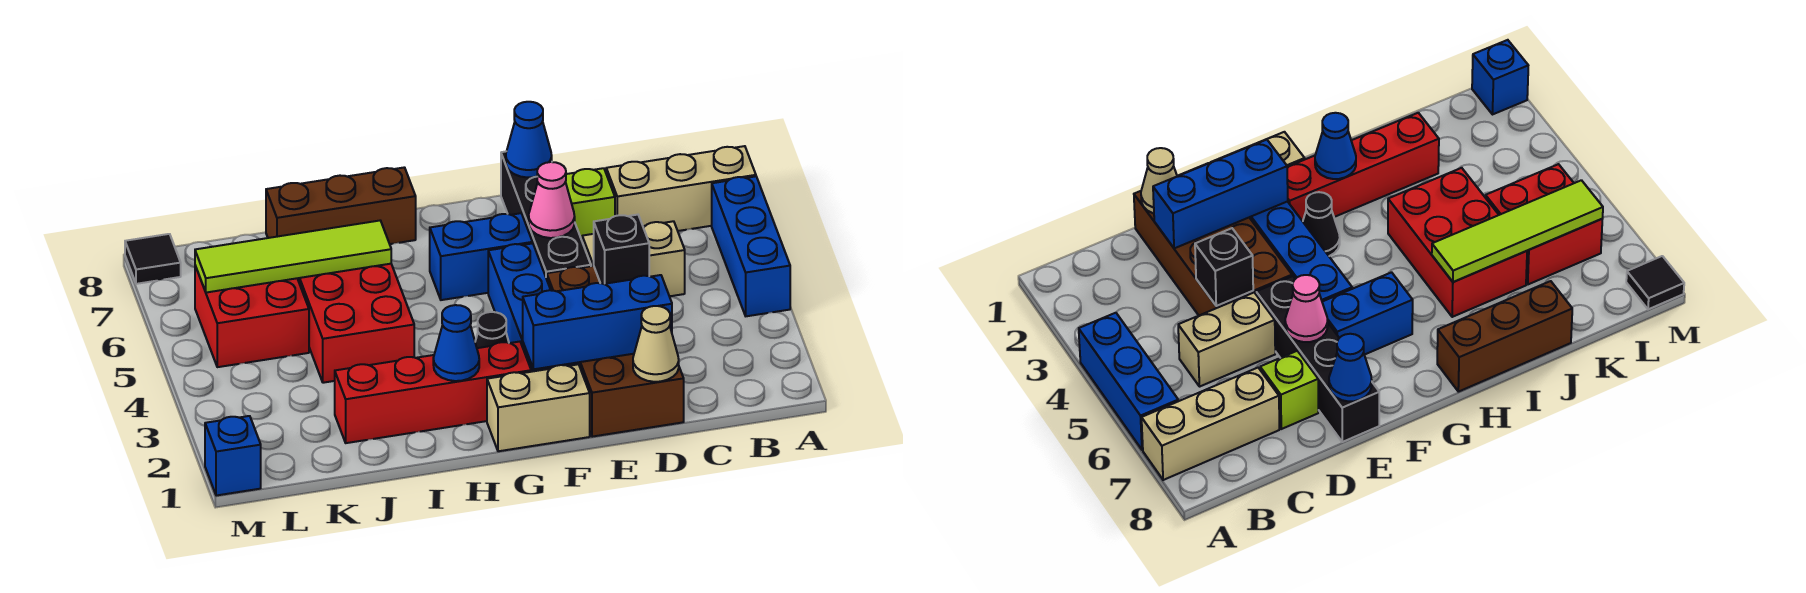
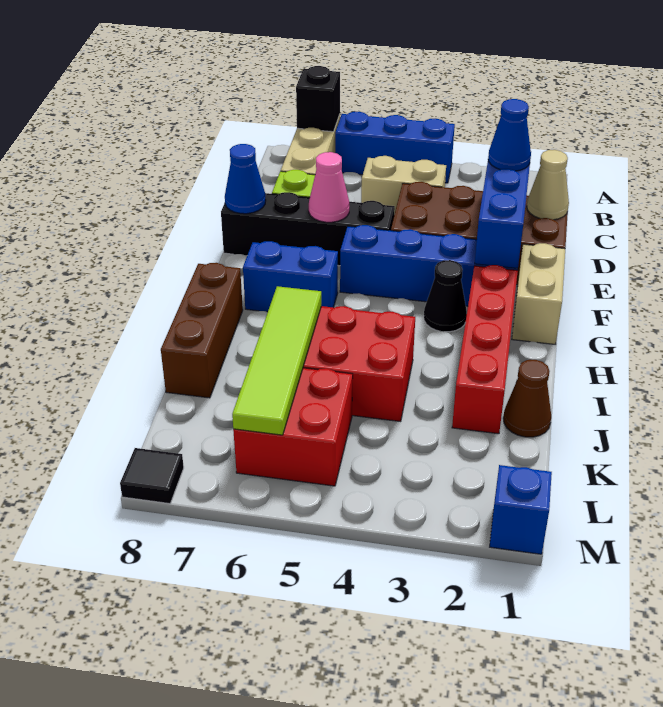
tan brick C5:D5 level 1 -> tan brick C4:C5 level 1
black brick D4 level 2 -> black brick A7 level 2
blue brick F6:G6 level 1 -> blue brick G6:G7 level 1
blue cone H2 level 2 -> blue cone D2 level 3
none -> brown cone J1 level 1

